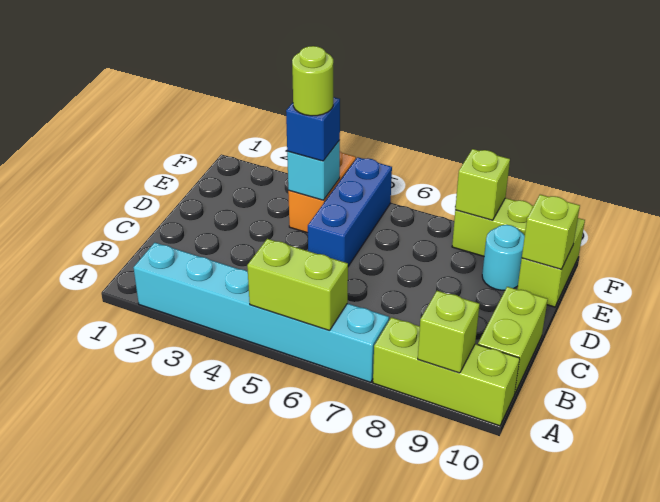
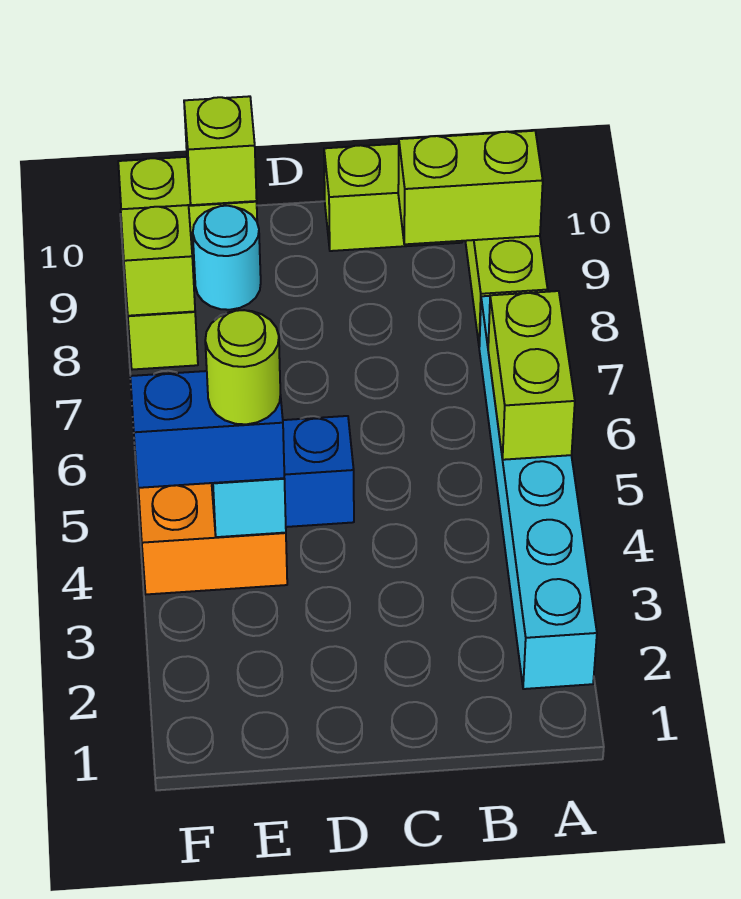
lime brick A9 level 2 -> lime brick A9:B9 level 2
blue brick E4 level 3 -> blue brick E4:F4 level 3

